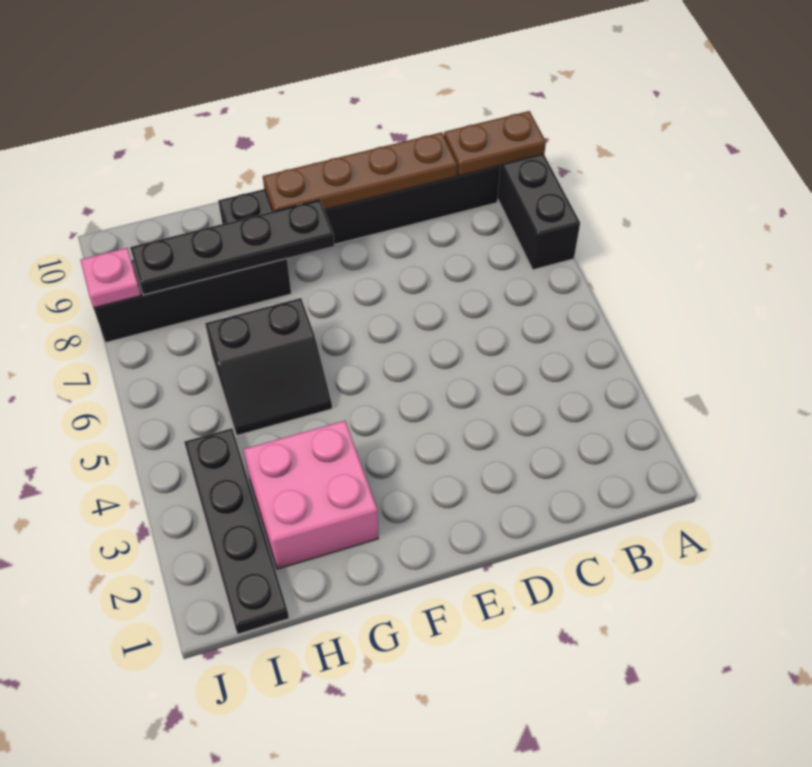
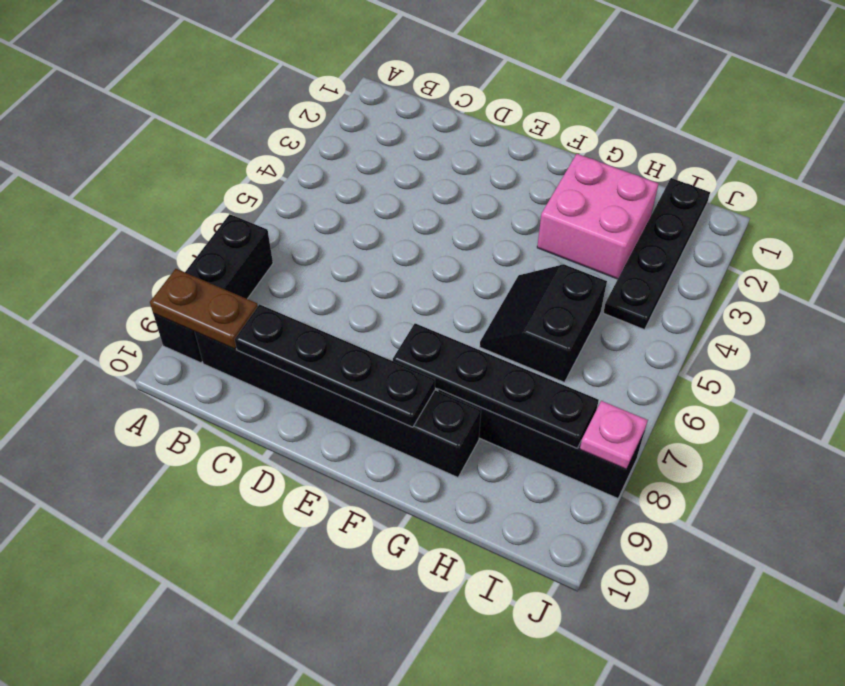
brown plate C9:F9 level 2 -> black plate C9:F9 level 2
black slope G5:H6 level 1 top 6 -> black slope G5:H6 level 1 top H

